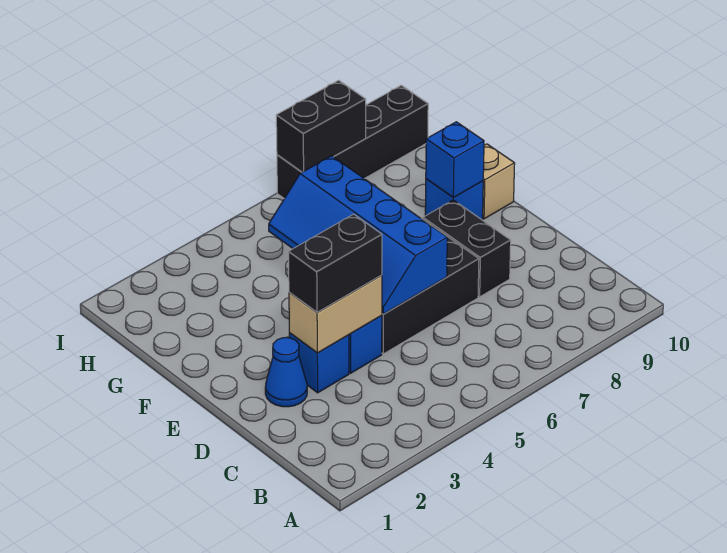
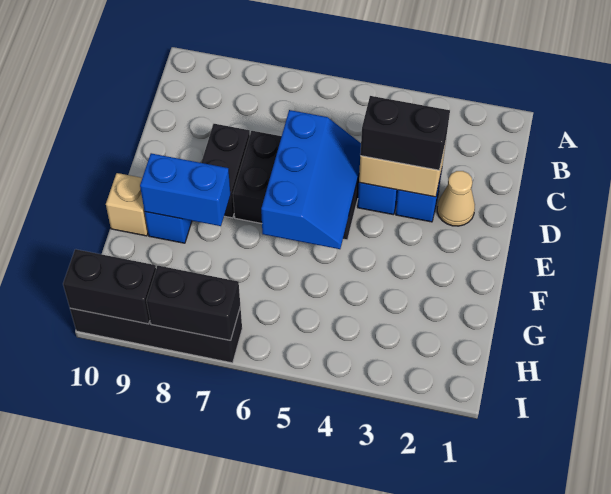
blue cone D2 level 1 -> tan cone D2 level 1
blue slope D5:G6 level 2 top 6 -> blue slope D5:F6 level 2 top 6
blue brick F9 level 2 -> blue brick F8:F9 level 2
none -> black brick I9:I10 level 2

